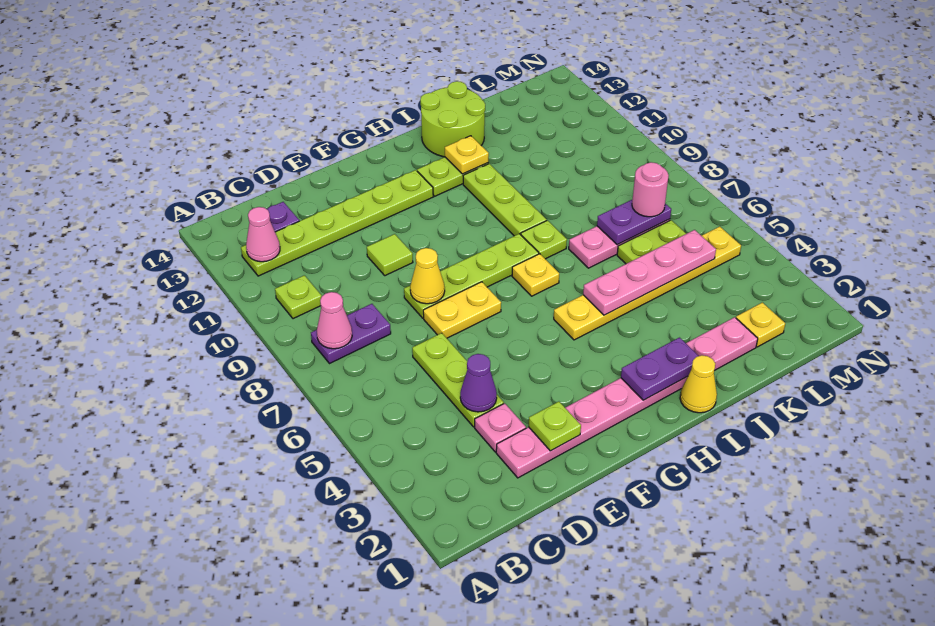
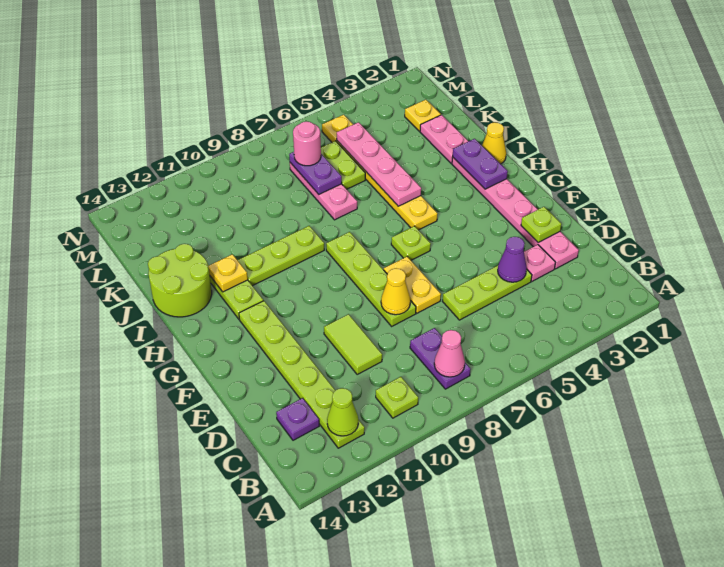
pink cone B12 level 2 -> lime cone B12 level 2
lime tile E10 level 1 -> lime tile D10:E10 level 1
yellow plate H7 level 1 -> none
lime plate I8 level 1 -> lime plate G6 level 1

